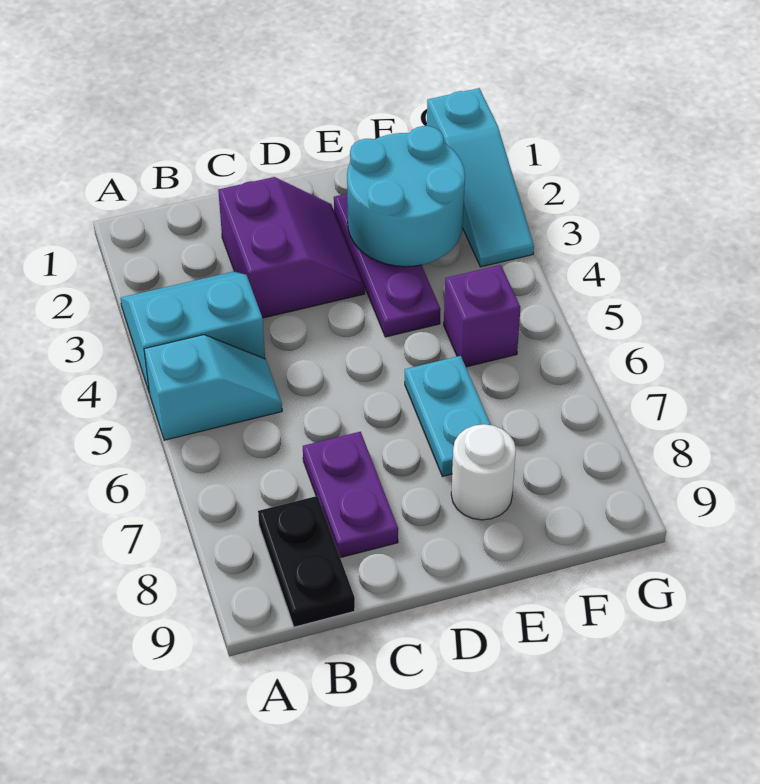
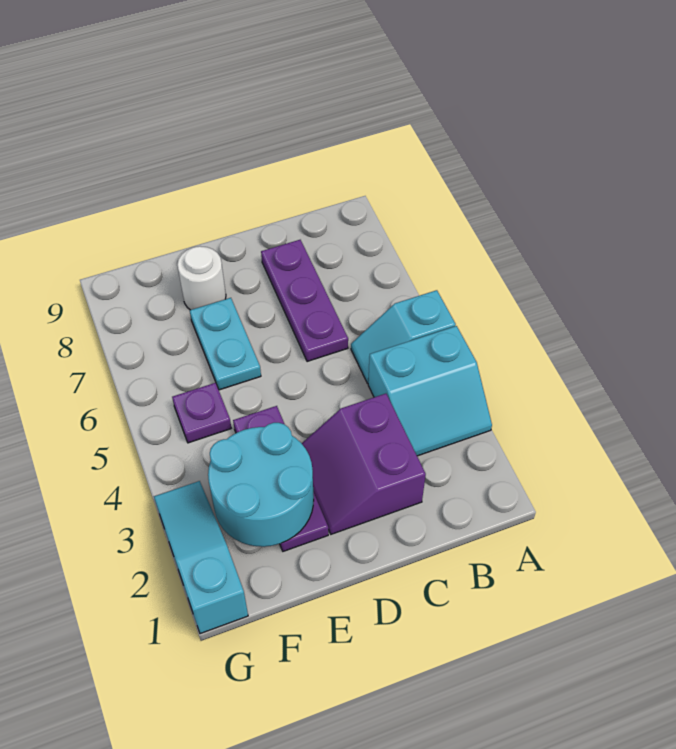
black plate B8:B9 level 1 -> none
purple plate C7:C8 level 1 -> purple plate C6:C8 level 1
purple brick F5 level 1 -> purple plate F5 level 1

